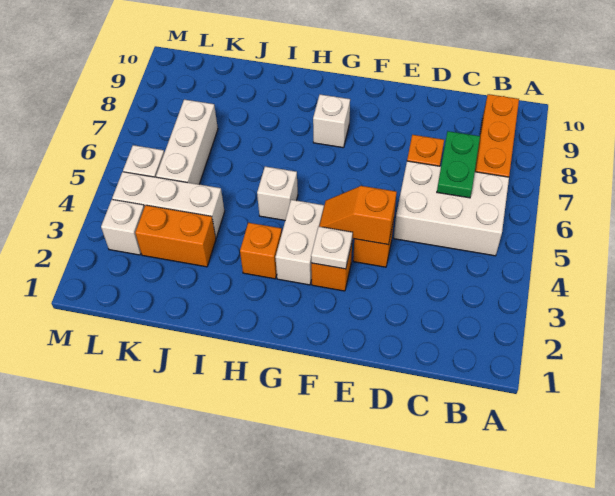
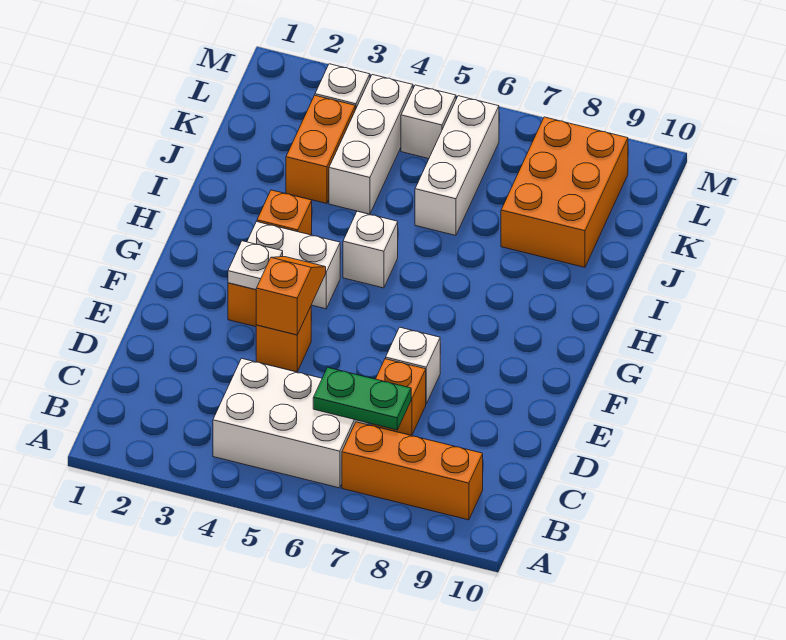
white brick B5:D6 level 1 -> white brick B4:C6 level 1
white brick G8 level 1 -> white brick E7 level 1
none -> orange brick J8:L9 level 1
white brick K5:K7 level 1 -> white brick J6:L6 level 1

